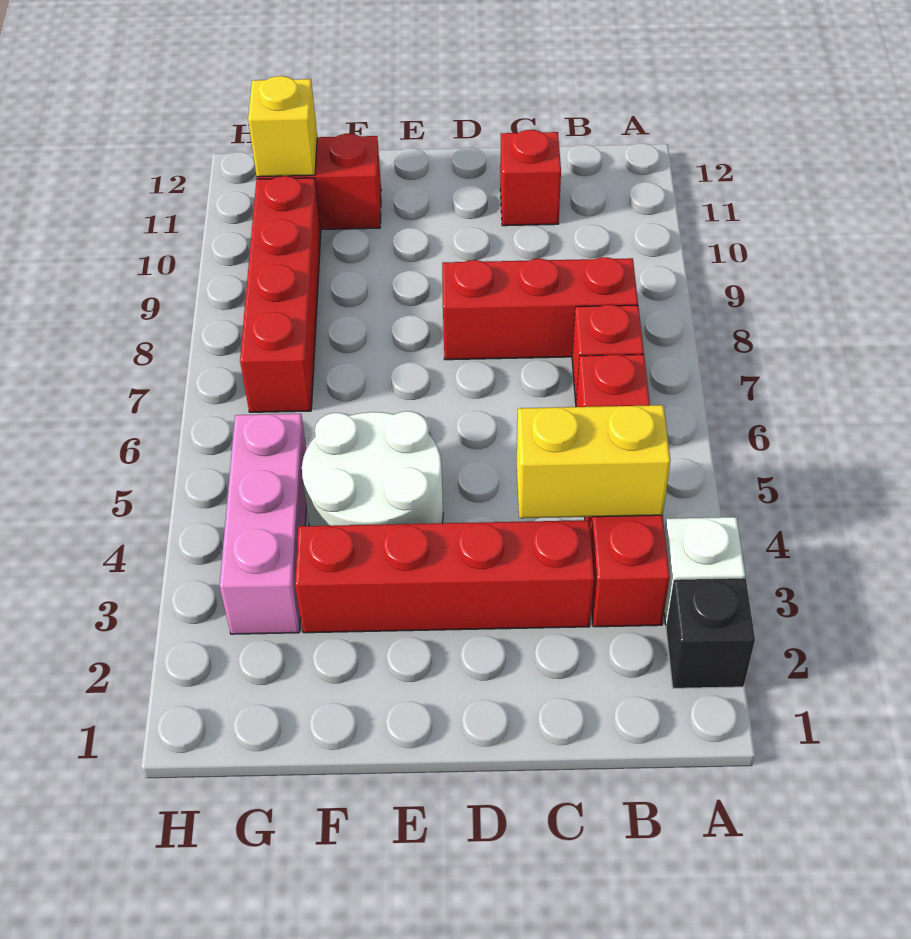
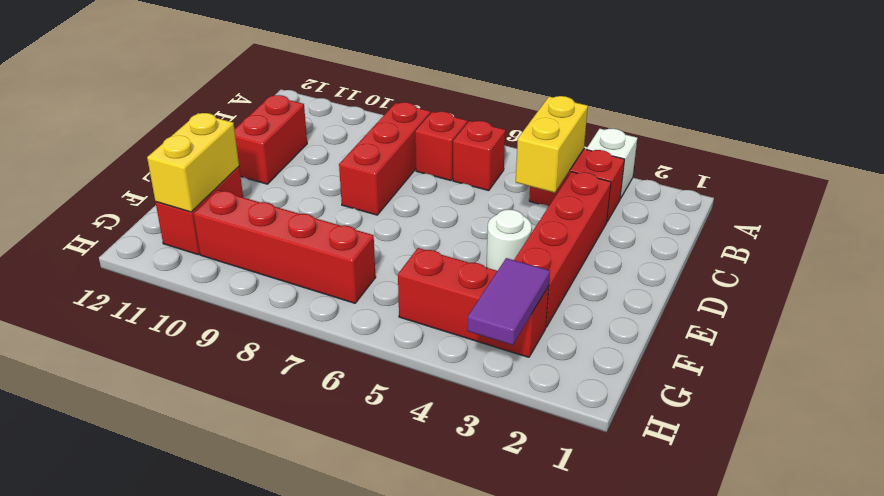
black brick A2 level 1 -> none
red brick C11 level 1 -> red brick C11:D11 level 1
white round brick E4:F5 level 1 -> white round brick E4 level 1
pink brick G3:G5 level 1 -> red brick G3:G5 level 1
none -> purple tile G3:H3 level 2
yellow brick G11 level 2 -> yellow brick F11:G11 level 2

